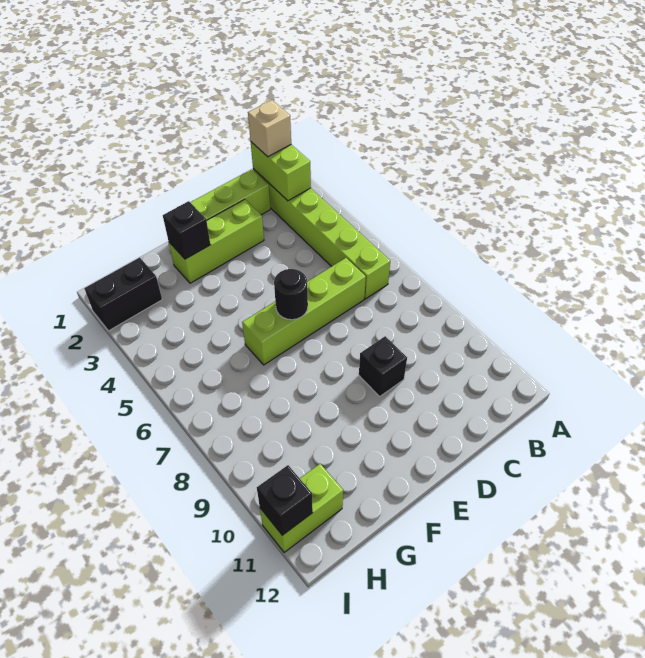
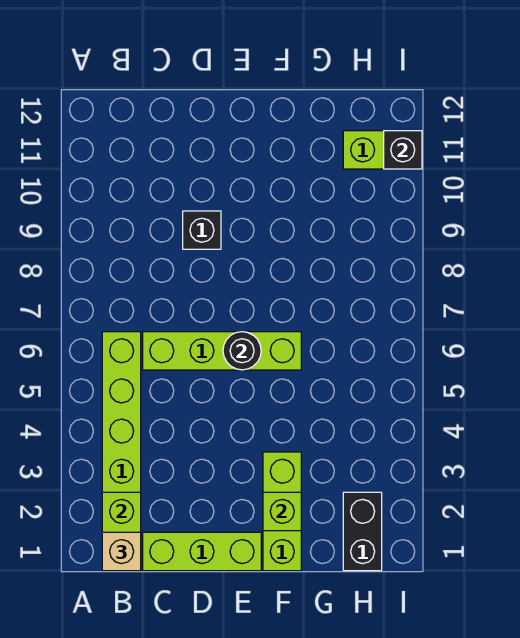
lime brick D2:F2 level 1 -> lime brick F1:F3 level 1
black brick F2 level 2 -> lime brick F2 level 2
black brick H2:I2 level 1 -> black brick H1:H2 level 1

